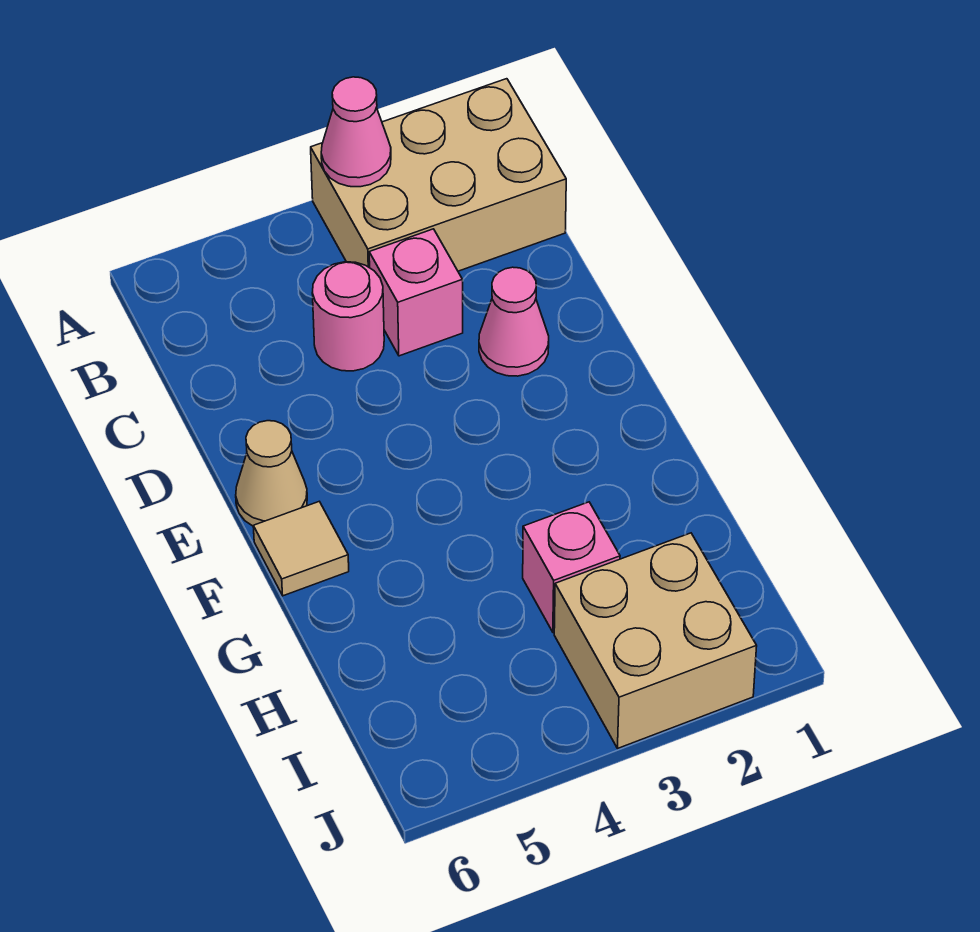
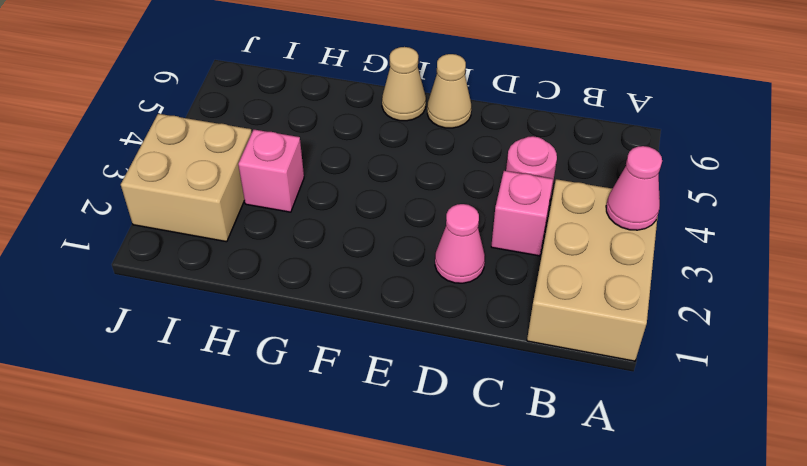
tan tile F6 level 1 -> tan cone F6 level 1

